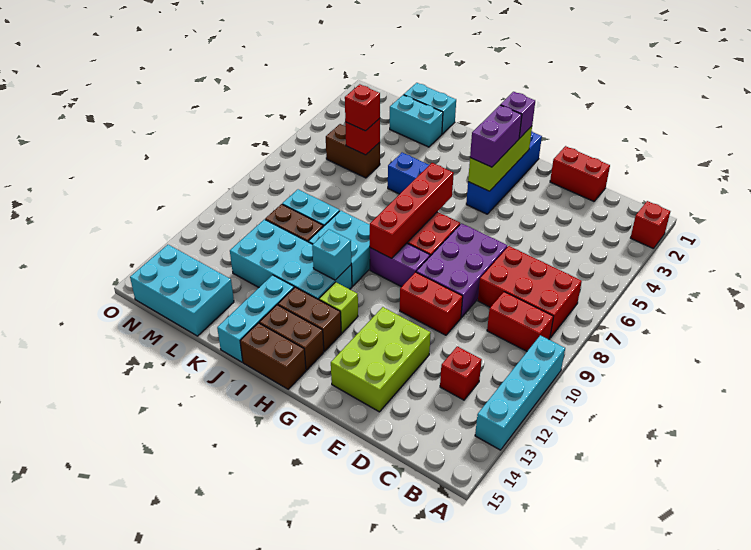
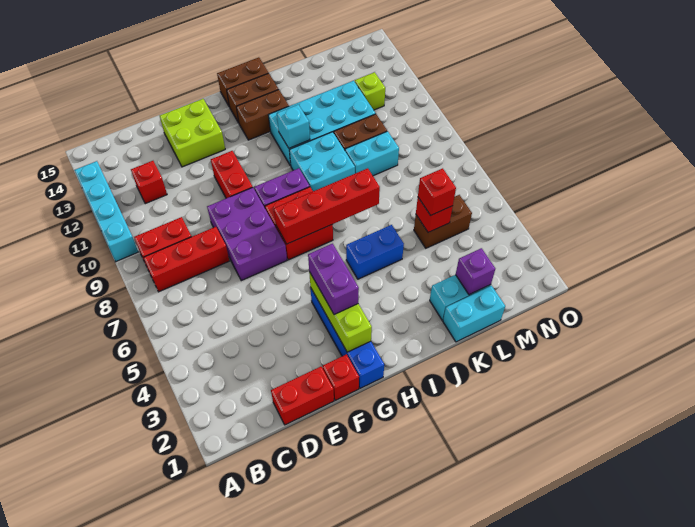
red brick A2 level 1 -> red brick F1 level 1
red brick B7:D8 level 1 -> red brick B8:D8 level 1
red brick E10:F10 level 1 -> red brick F10:F11 level 1
lime brick E12:F14 level 1 -> lime brick E13:F14 level 1
purple brick G2 level 3 -> purple brick L2 level 2
red brick H6:H9 level 2 -> red brick G7:J7 level 2
lime brick H12 level 1 -> lime brick M12 level 1
cyan brick J13:J15 level 1 -> none
cyan brick L14:N15 level 1 -> none

